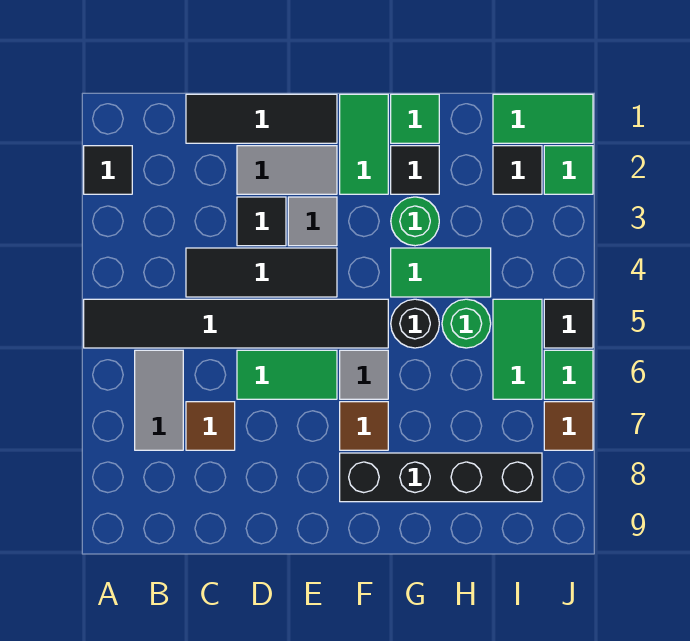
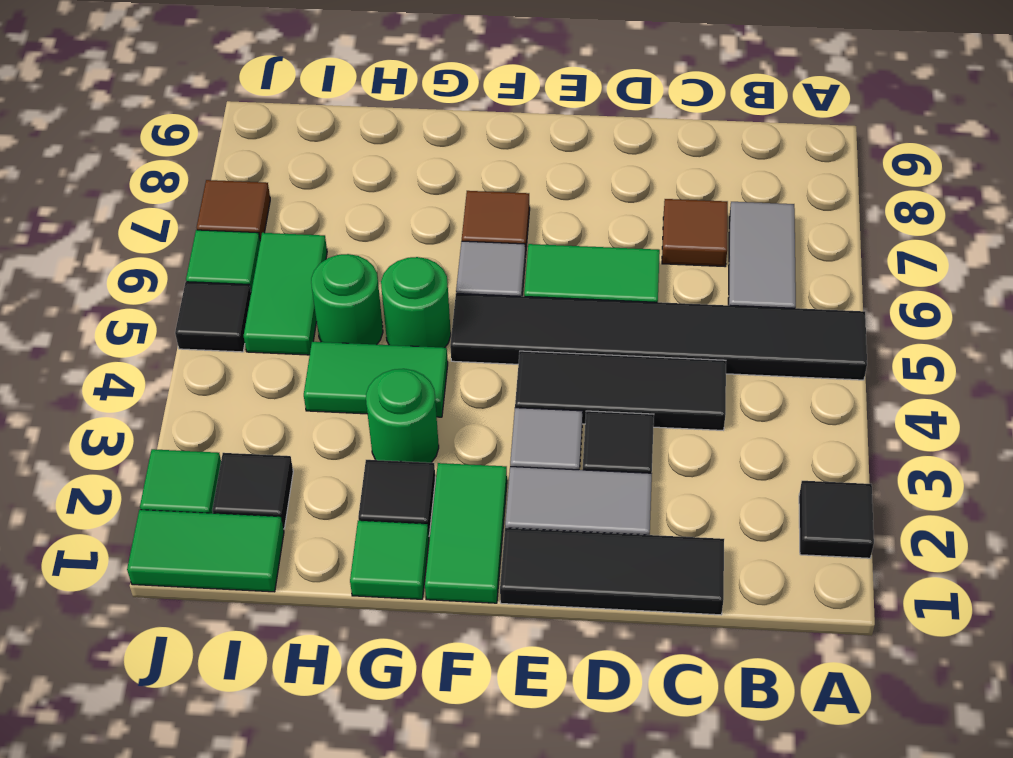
black brick F8:I8 level 1 -> none
black round brick G5 level 1 -> green round brick G5 level 1

